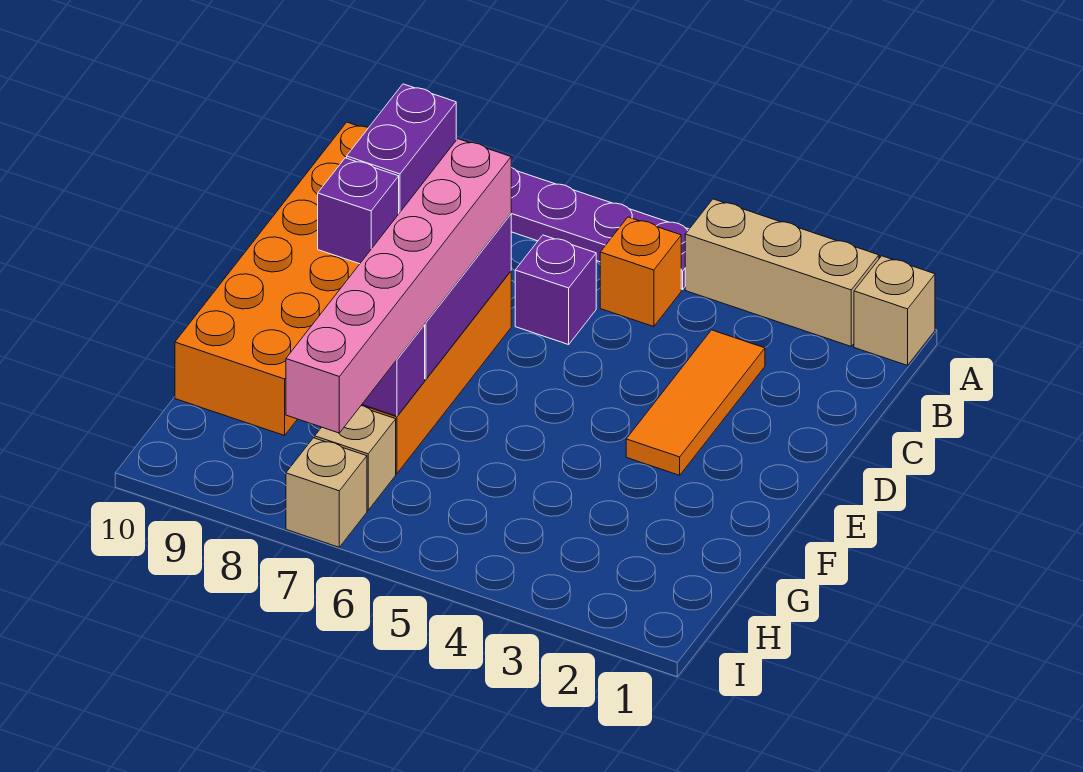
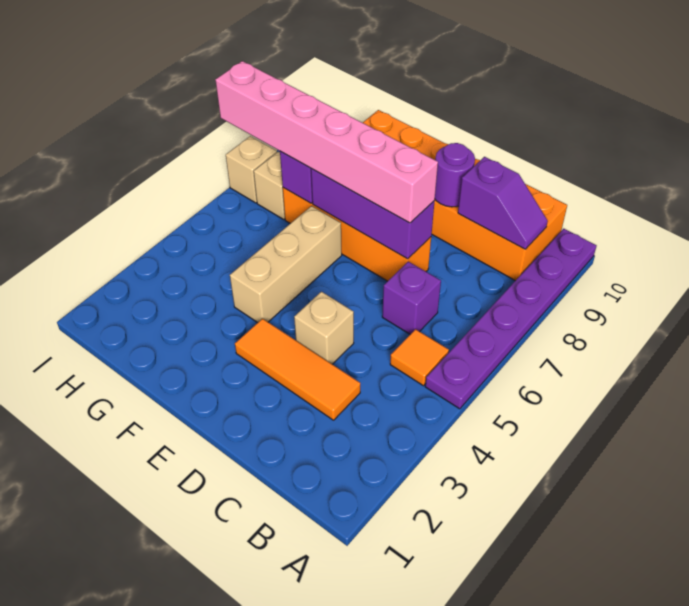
tan brick A1 level 1 -> tan brick D4 level 1
tan brick A2:A4 level 1 -> tan brick F4:F6 level 1
orange brick B5 level 1 -> orange tile B5 level 1
purple brick B9:C9 level 2 -> purple slope B9:C9 level 2 top C
purple brick D9 level 2 -> purple round brick D9 level 2

